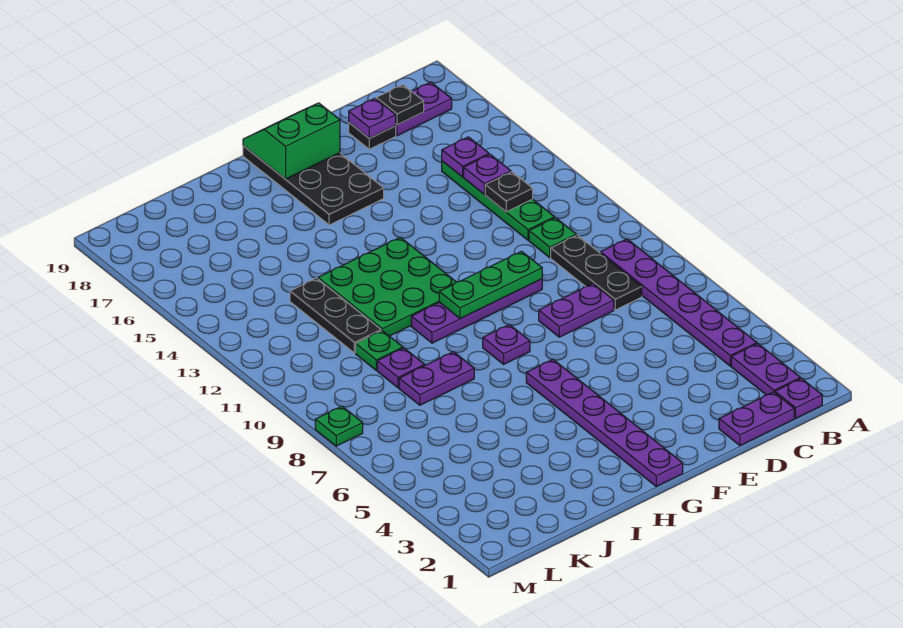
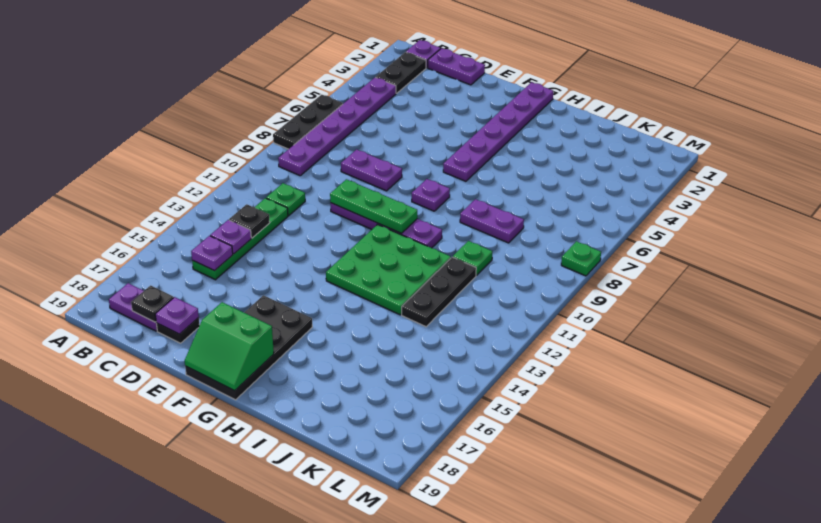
purple plate B2:B3 level 1 -> black plate B2:B3 level 1
black plate C8:C10 level 1 -> black plate A6:A8 level 1
purple plate J9 level 1 -> none

